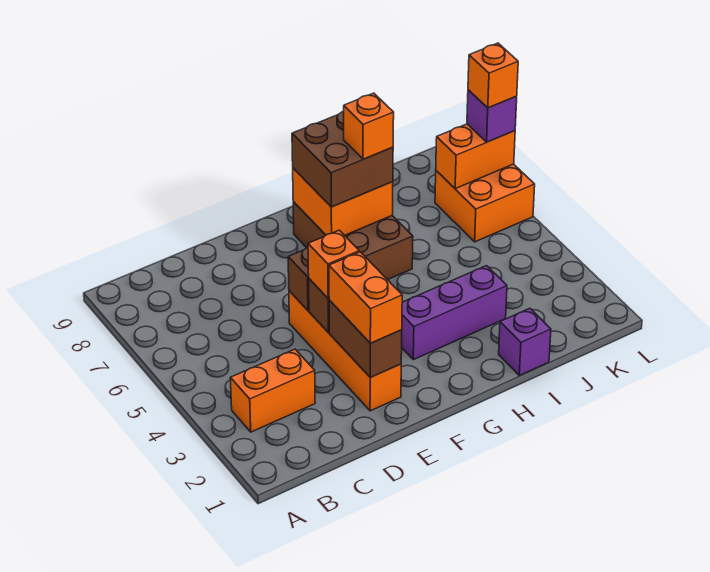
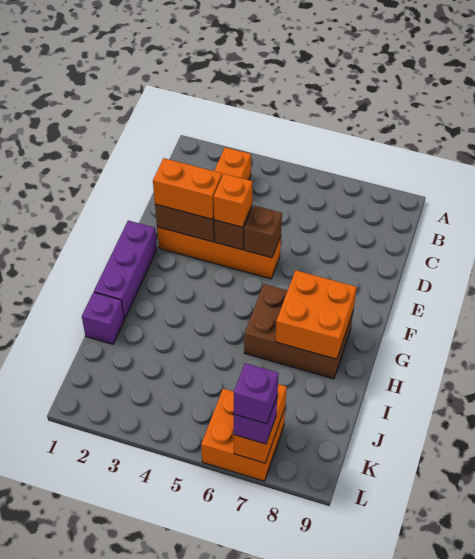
purple brick G3:I3 level 1 -> purple brick F1:H1 level 1
brown brick G7:H8 level 3 -> none
orange brick H7 level 4 -> none
orange brick L7 level 4 -> purple brick L7 level 4

